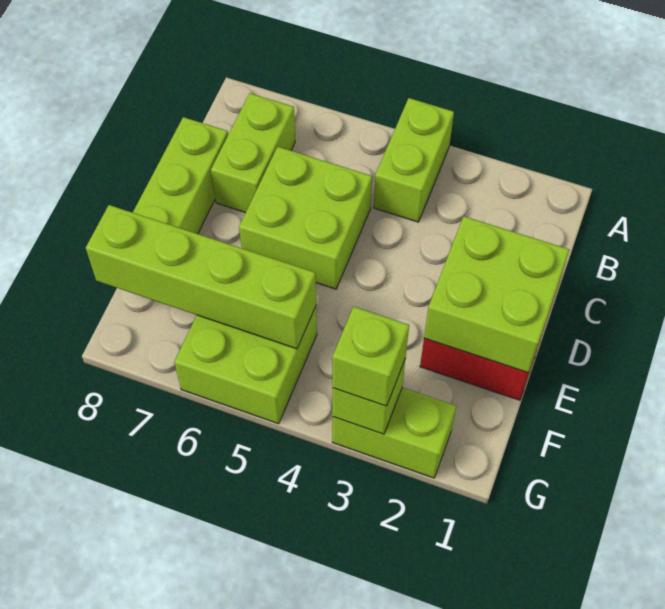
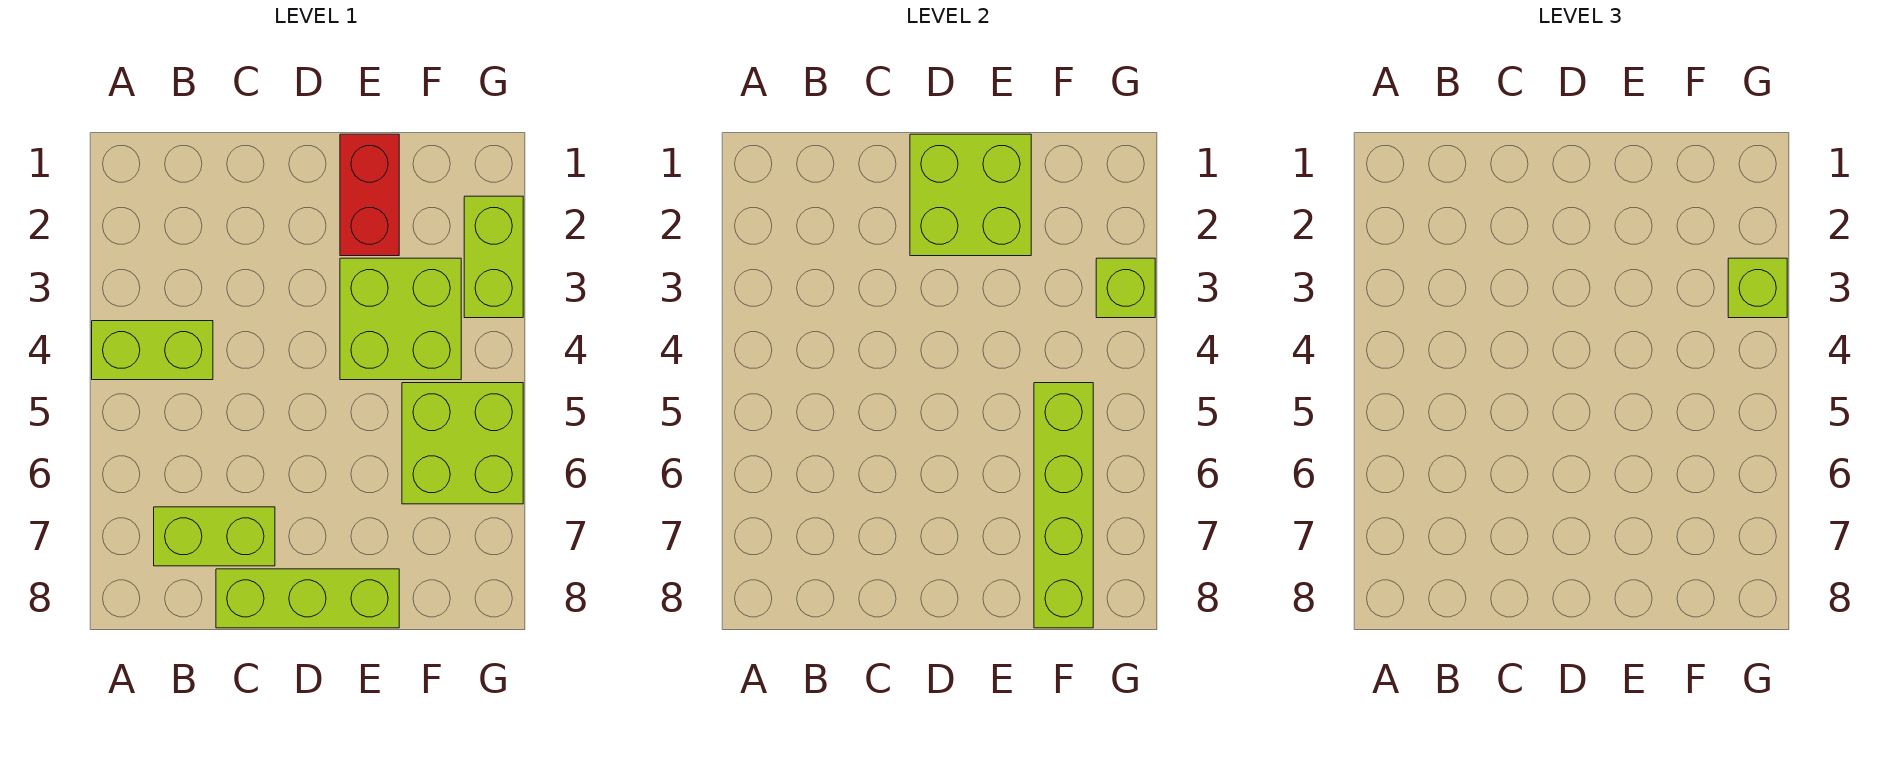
lime brick C5:D6 level 1 -> lime brick E3:F4 level 1

